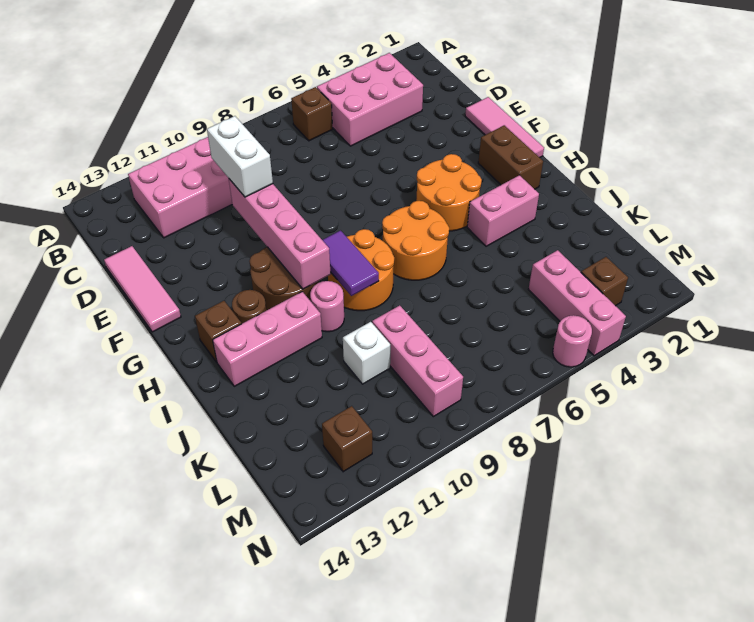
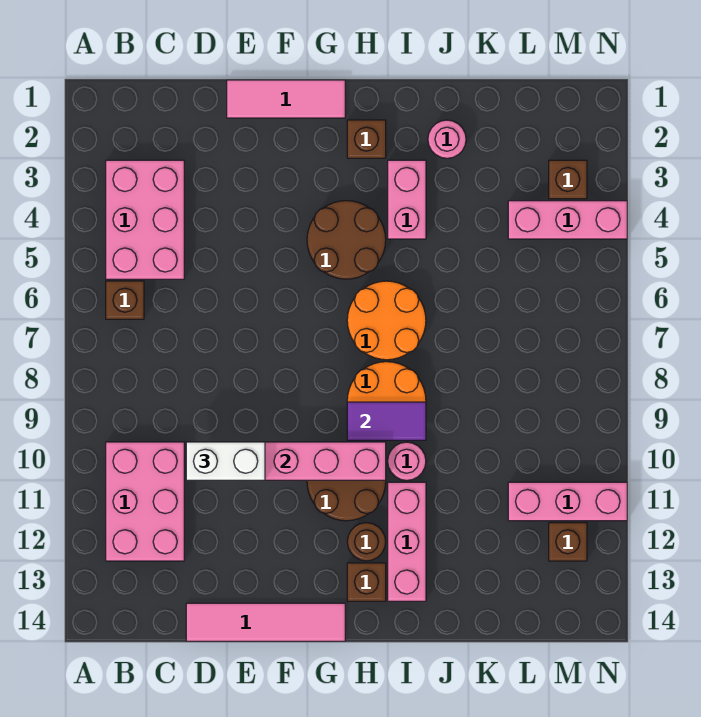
pink tile D14:F14 level 1 -> pink tile D14:G14 level 1
brown brick G2:H2 level 1 -> brown brick H2 level 1
orange round brick G4:H5 level 1 -> brown round brick G4:H5 level 1
pink brick K9:M9 level 1 -> pink brick L11:N11 level 1
white brick K10 level 1 -> none
pink round brick N5 level 1 -> pink round brick J2 level 1

